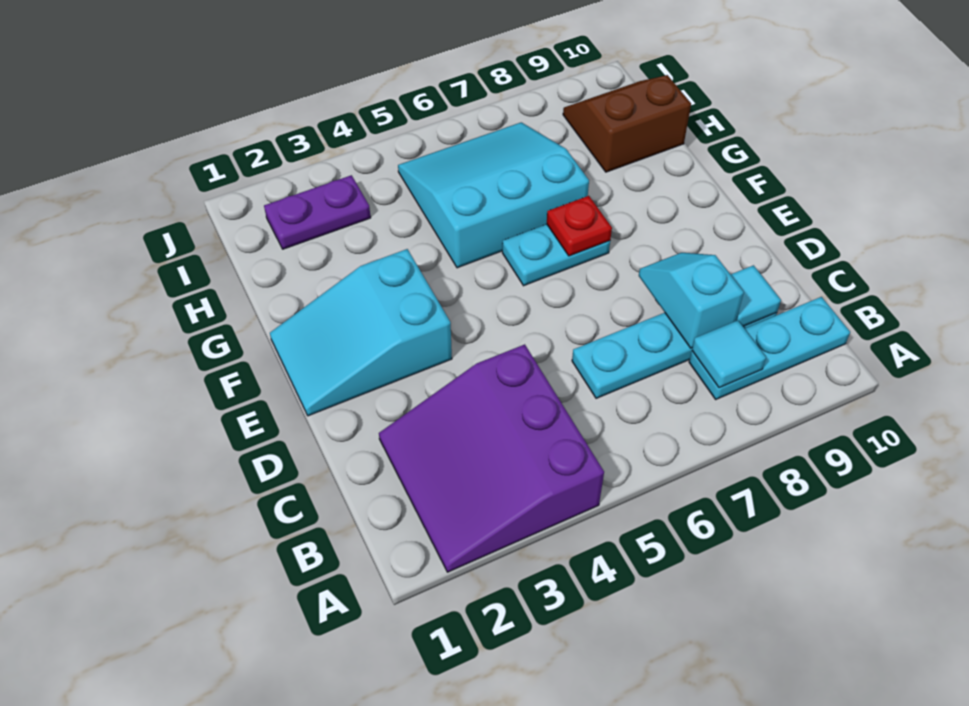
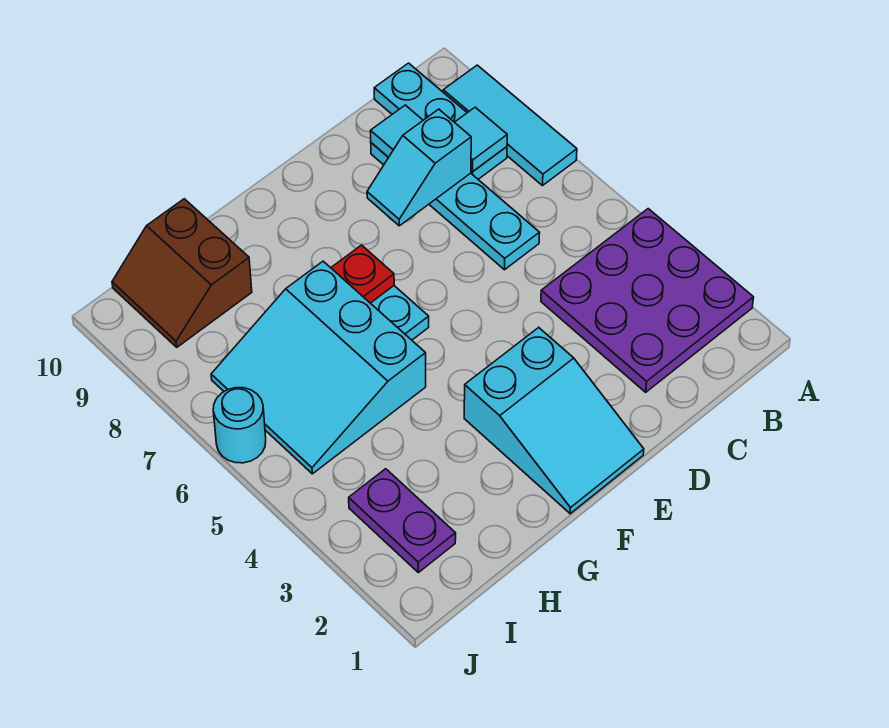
purple slope A2:C4 level 1 top 4 -> purple plate A2:C4 level 1
none -> cyan tile A7:A9 level 1
none -> cyan round brick J6 level 1

